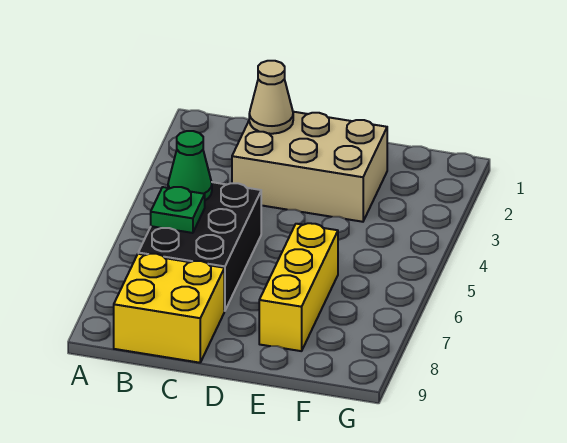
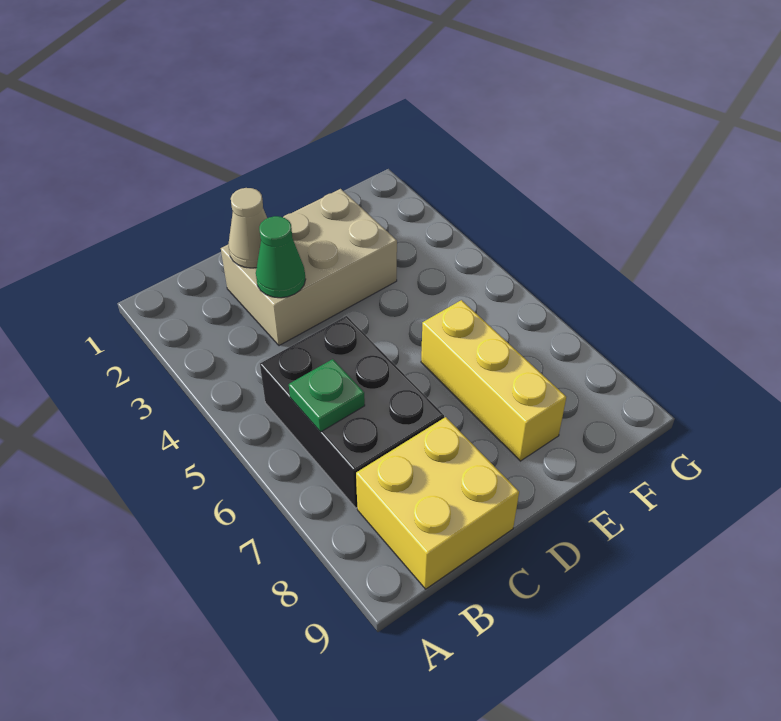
green cone B5 level 2 -> green cone C3 level 2

